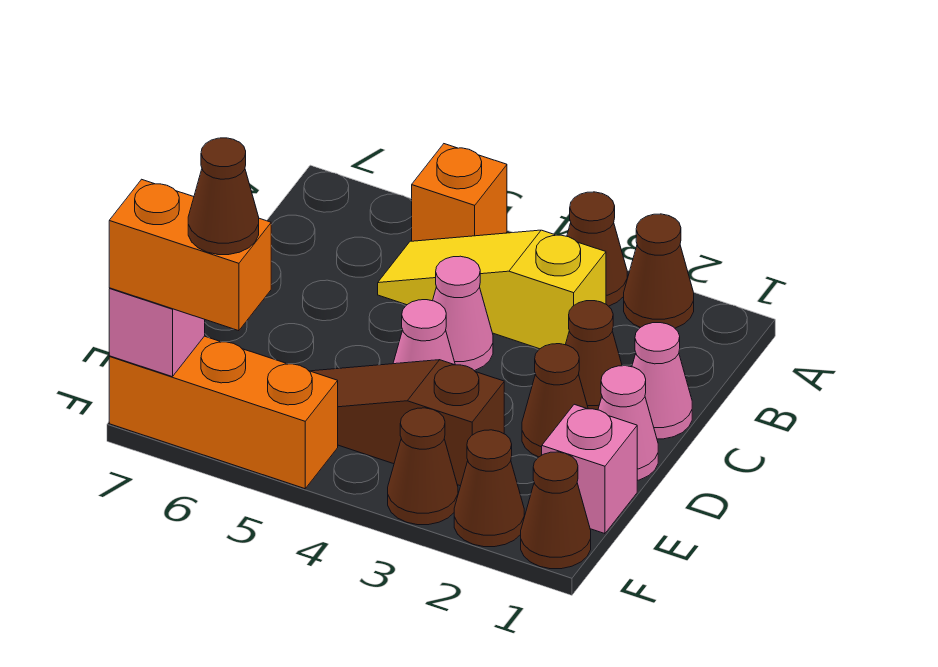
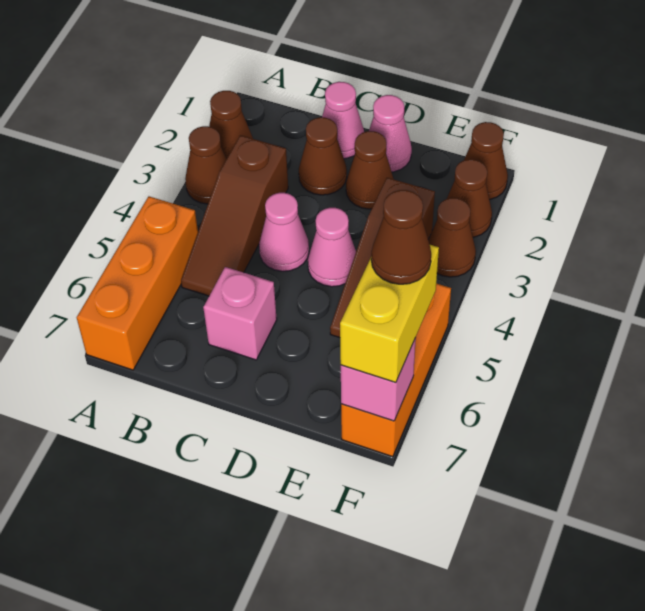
orange brick A5 level 1 -> orange brick A5:A7 level 1
yellow slope B3:B5 level 1 top 3 -> brown slope B3:B5 level 1 top 3
pink brick E1 level 1 -> pink brick C6 level 1
orange brick F6:F7 level 3 -> yellow brick F6:F7 level 3

